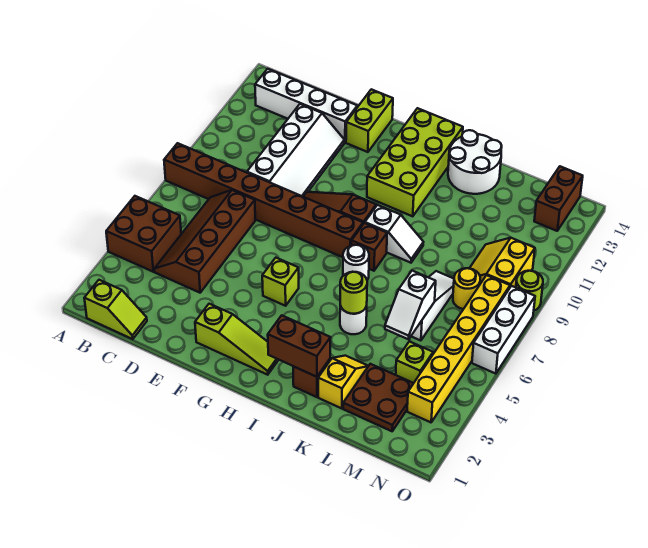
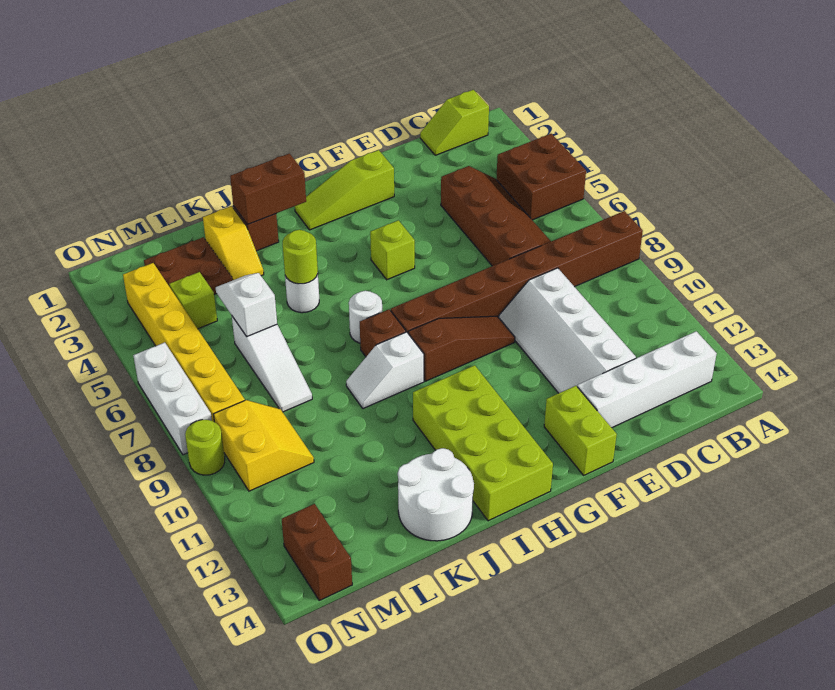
yellow round brick M8 level 1 -> none

